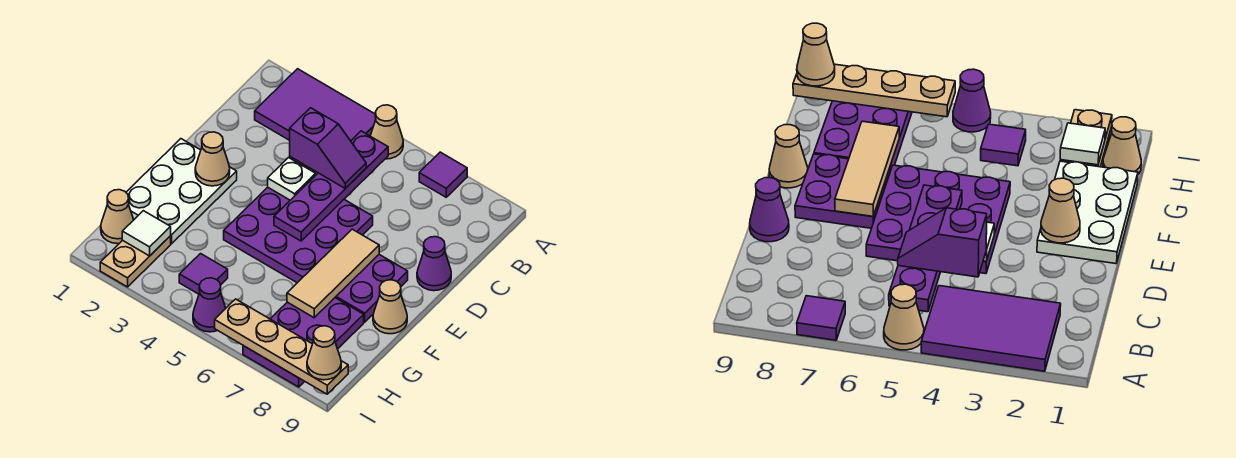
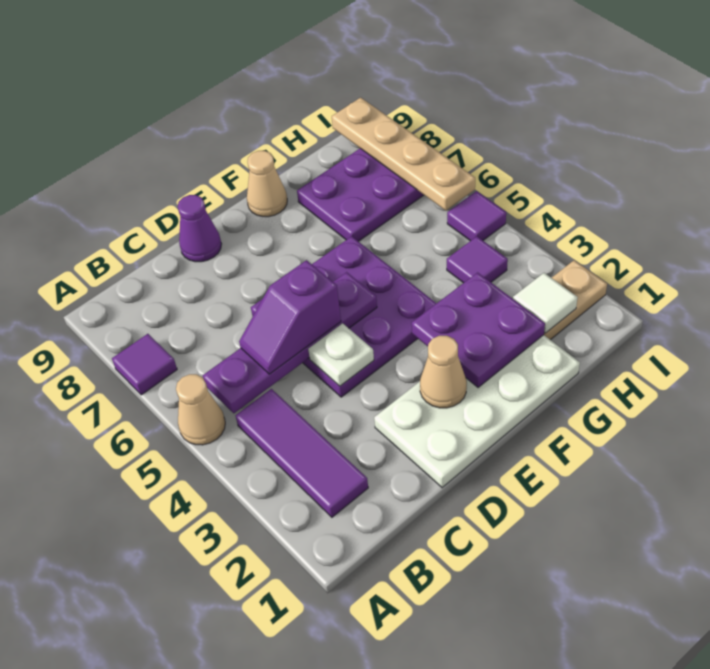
purple tile A2:B4 level 1 -> purple tile B2:B4 level 1
purple slope C4:C5 level 3 top 4 -> purple slope C5:D5 level 3 top D
white plate E1:G2 level 1 -> white plate D1:G2 level 1
purple plate E7:F8 level 1 -> purple plate F2:G3 level 2
tan tile E7:G7 level 2 -> none
tan cone H1 level 1 -> none
purple cone I5 level 1 -> purple tile I5 level 1
tan cone I9 level 3 -> none

